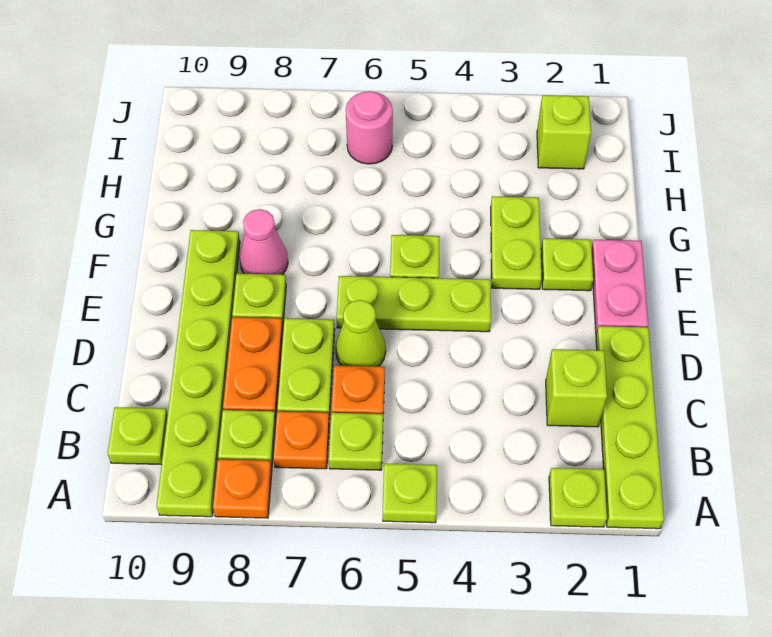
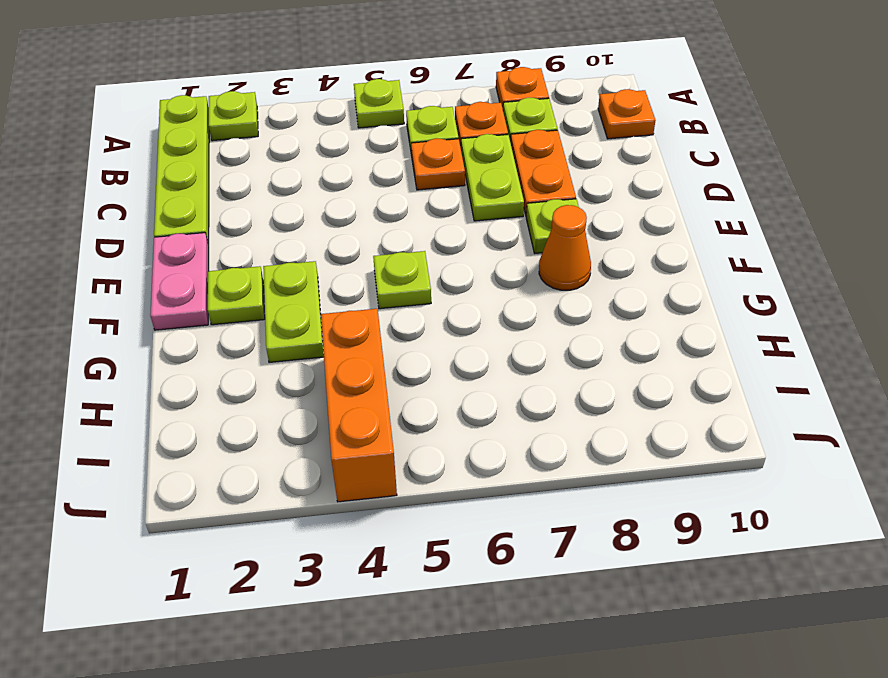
lime plate A9:F9 level 1 -> none
lime plate B10 level 1 -> orange plate B10 level 1
lime brick C2 level 1 -> none
lime cone D6 level 1 -> none
lime plate E4:E6 level 1 -> none
pink cone F8 level 1 -> orange cone F8 level 1
none -> orange brick H4:J4 level 1
lime brick I2 level 1 -> none
pink round brick I6 level 1 -> none

